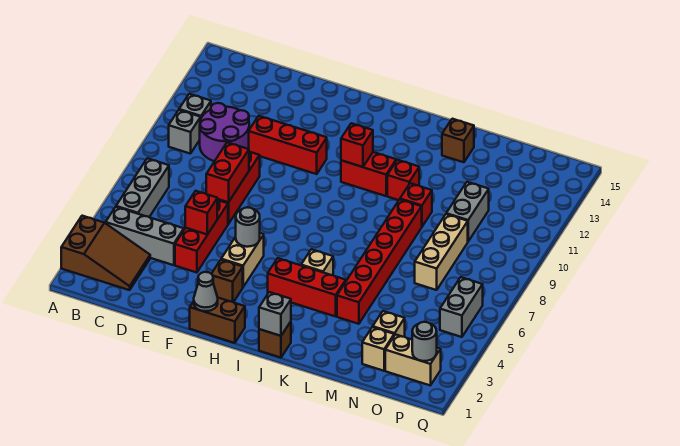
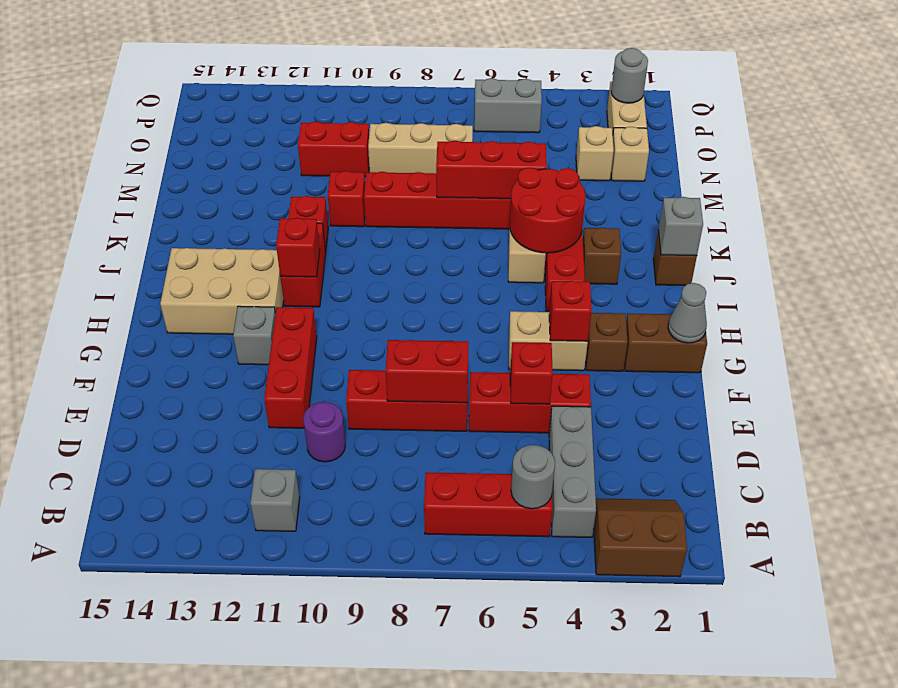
brown slope A2:C3 level 1 top A -> brown slope A2:B3 level 1 top A
grey brick B5:B7 level 1 -> red brick B5:B7 level 1
grey brick B10 level 1 -> grey brick G12 level 1
purple round brick C10:D11 level 1 -> purple round brick D10 level 1
brown brick G1:H1 level 1 -> brown brick G1:G2 level 1
none -> red brick G4 level 2
grey round brick G5 level 2 -> grey round brick B5 level 2
none -> tan brick H12:I14 level 1
none -> red round brick J4:K5 level 2
none -> red brick L5:L7 level 2
brown brick L14 level 1 -> brown brick J3 level 1
grey brick N10:N11 level 1 -> red brick N10:N11 level 1

